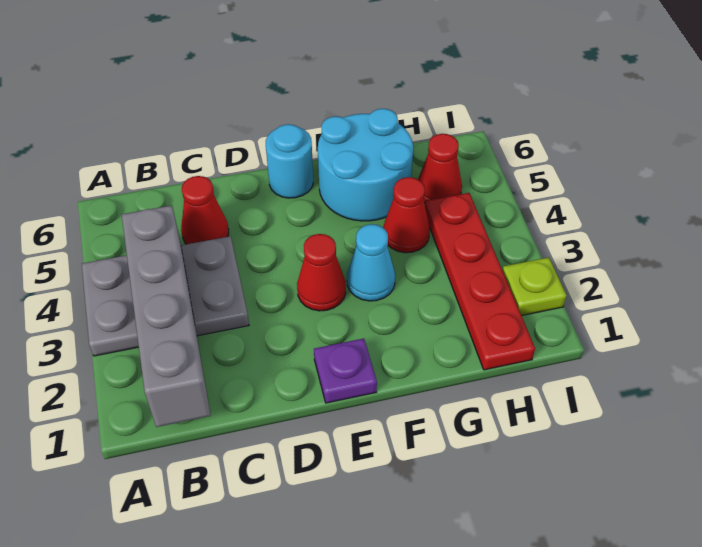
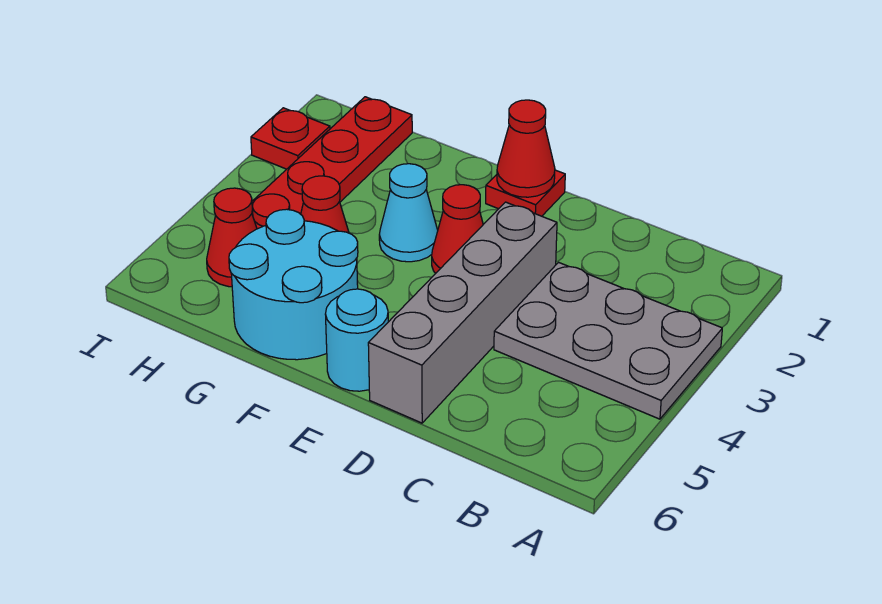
grey brick B1:B4 level 2 -> grey brick D3:D6 level 1
red cone C5 level 1 -> red cone E1 level 2
purple plate E1 level 1 -> red plate E1 level 1
lime plate I2 level 1 -> red plate I2 level 1

